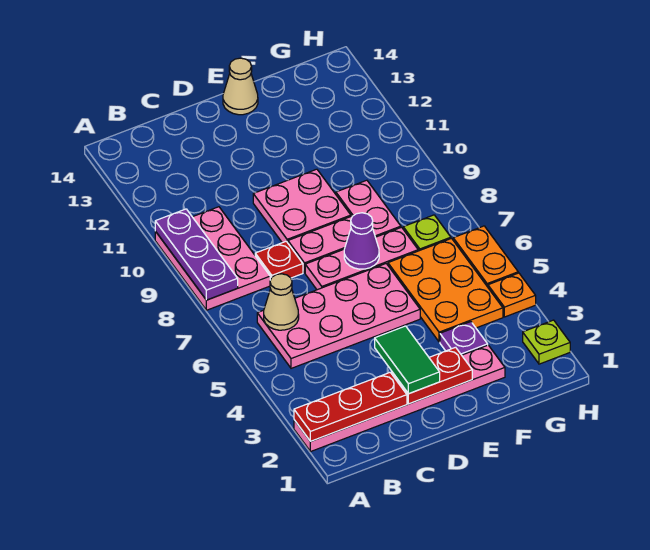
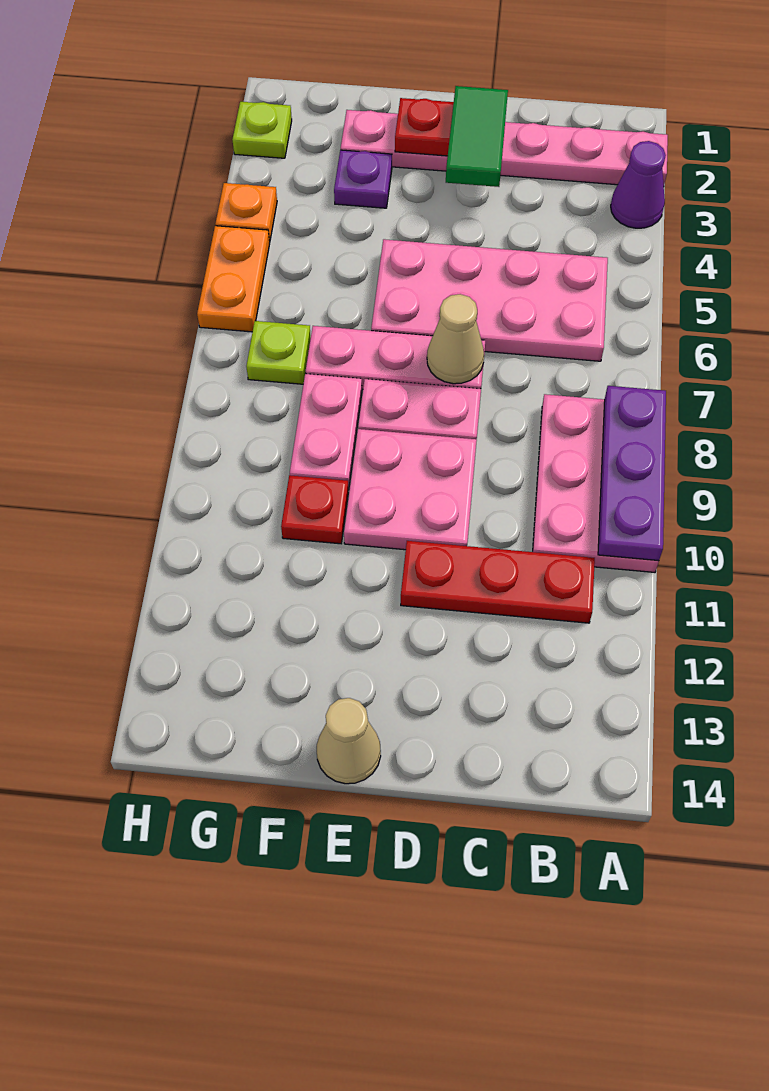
red plate A2:C2 level 2 -> red plate B11:D11 level 1
tan cone B6 level 2 -> tan cone D7 level 2
red plate C8 level 1 -> red plate F10 level 1
purple cone E7 level 2 -> purple cone A3 level 1
orange plate F4:G6 level 1 -> none

